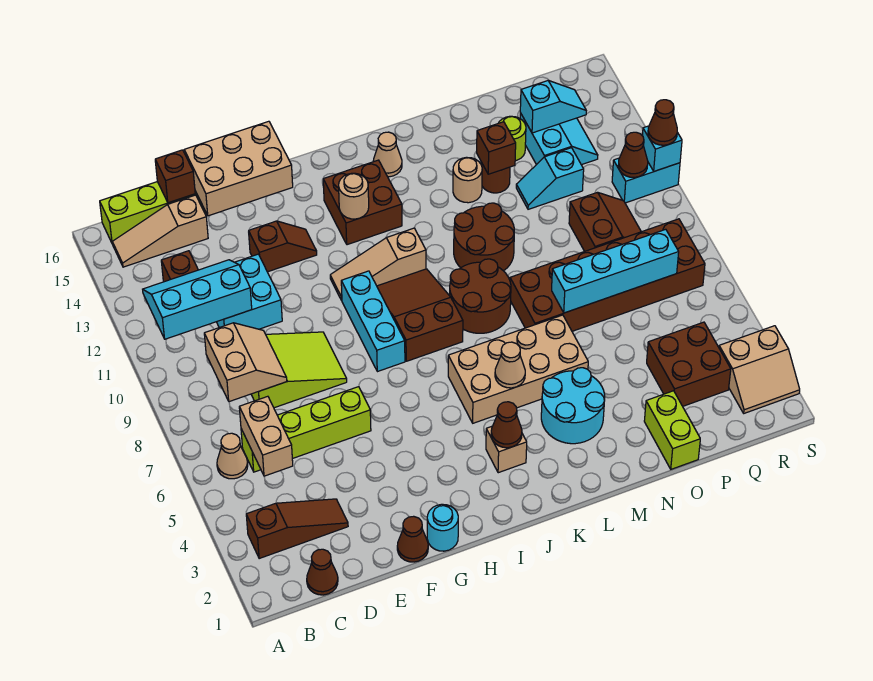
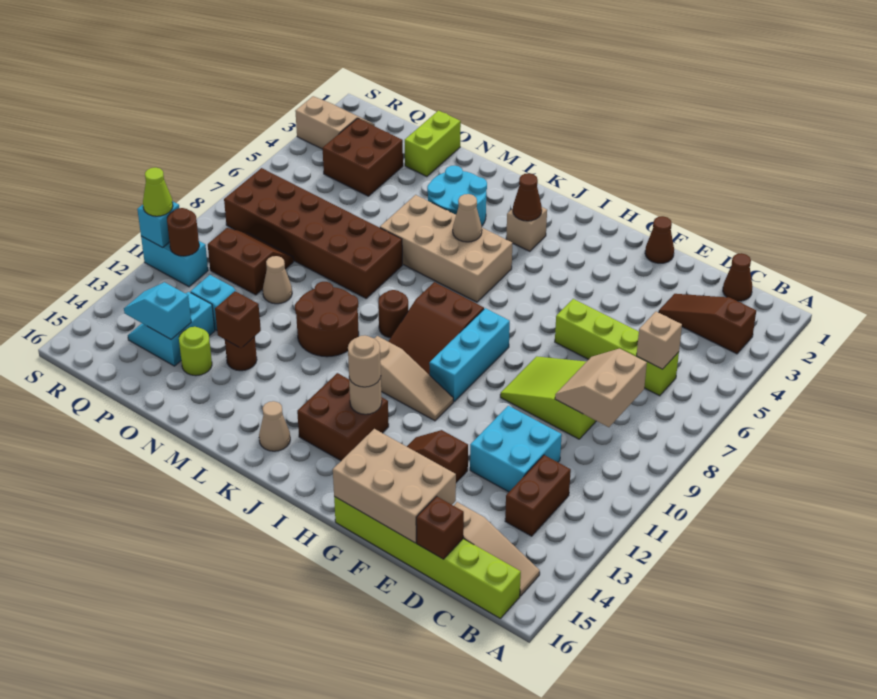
tan cone B6 level 1 -> tan cone O10 level 1
cyan slope B11:D12 level 2 top 11 -> none
tan brick C5:C6 level 2 -> tan brick C6 level 2
cyan round brick G1 level 1 -> none
brown round brick K8:L9 level 1 -> brown round brick K9 level 1
tan round brick M13 level 1 -> tan round brick I13 level 3
cyan brick N7:Q7 level 2 -> none
brown slope P9:Q10 level 1 top P -> brown slope P9:Q10 level 1 top 10
brown cone R11 level 2 -> brown round brick R11 level 2
brown cone S11 level 3 -> lime cone S11 level 3

